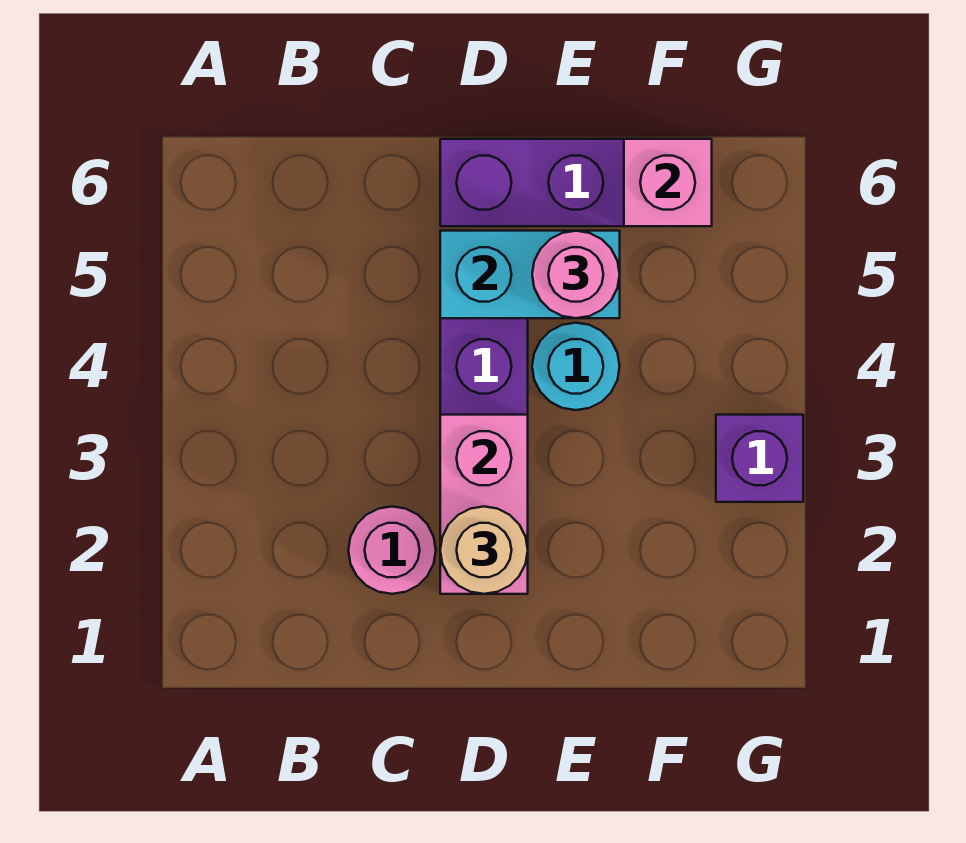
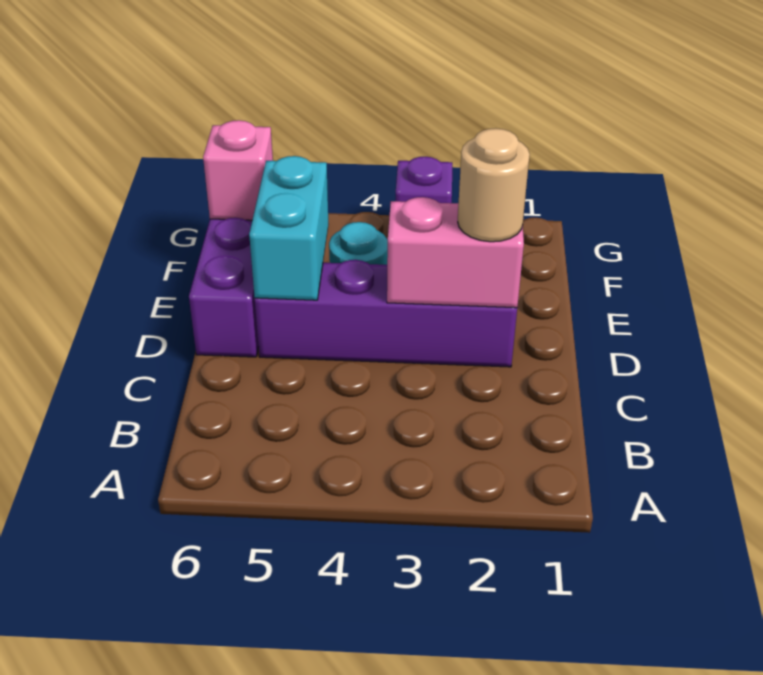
pink round brick C2 level 1 -> none
pink round brick E5 level 3 -> none

